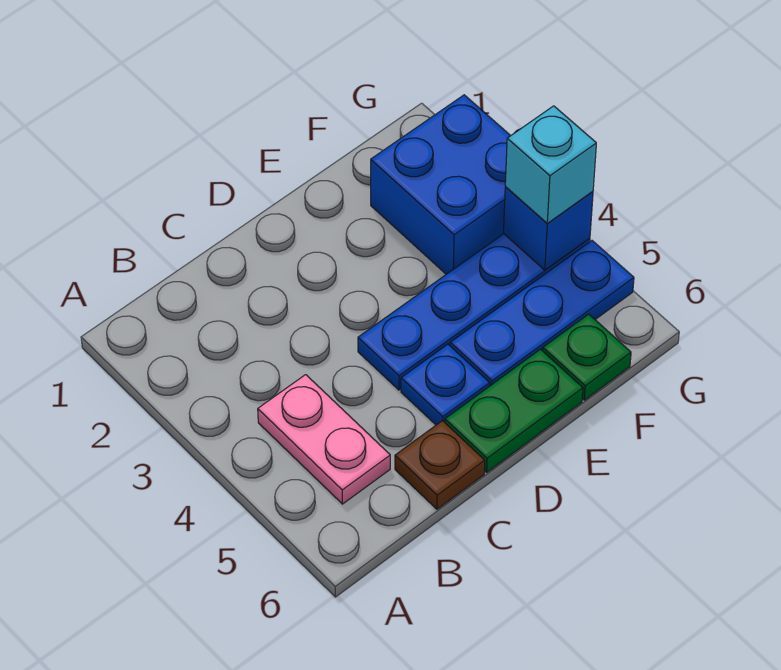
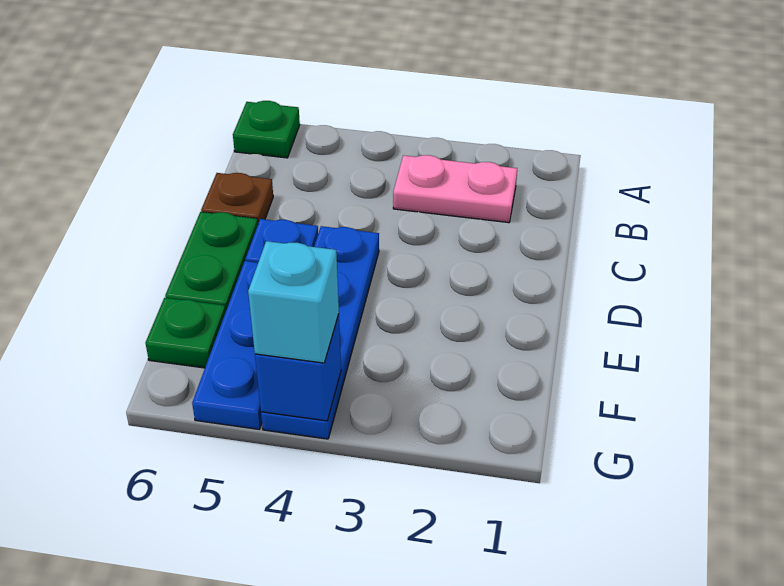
none -> green plate A6 level 1
pink plate B4:B5 level 1 -> pink plate B2:B3 level 1
blue brick F2:G3 level 1 -> none

